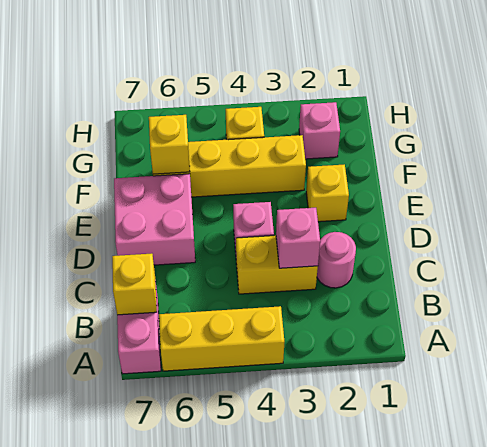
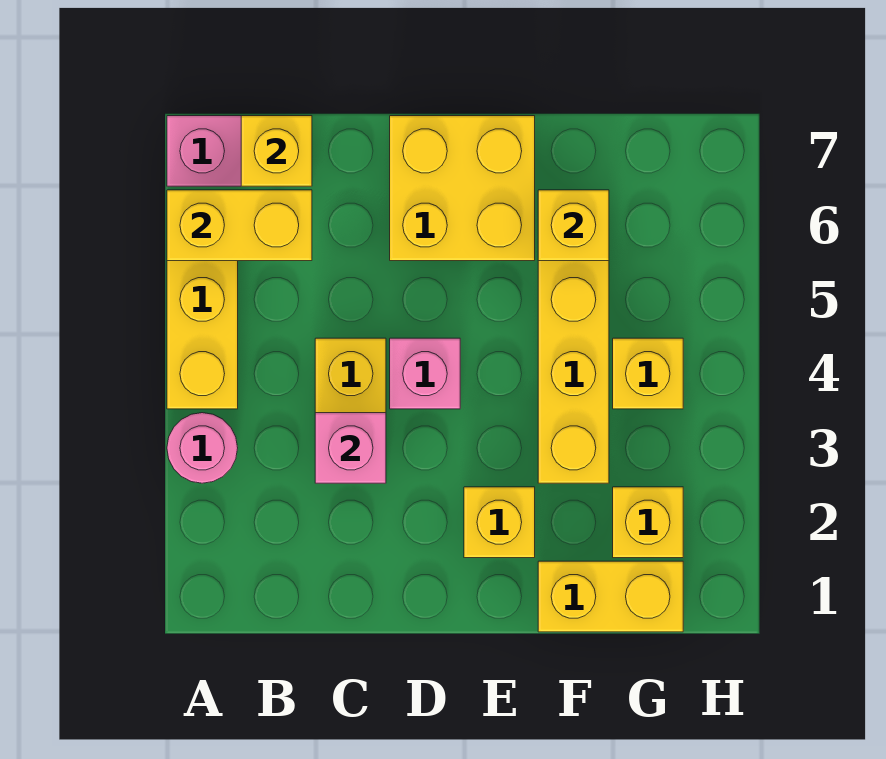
none -> yellow brick A6:B6 level 2
pink round brick C2 level 1 -> pink round brick A3 level 1
pink brick D6:E7 level 1 -> yellow brick D6:E7 level 1
none -> yellow brick F1:G1 level 1
pink brick G2 level 1 -> yellow brick G2 level 1

